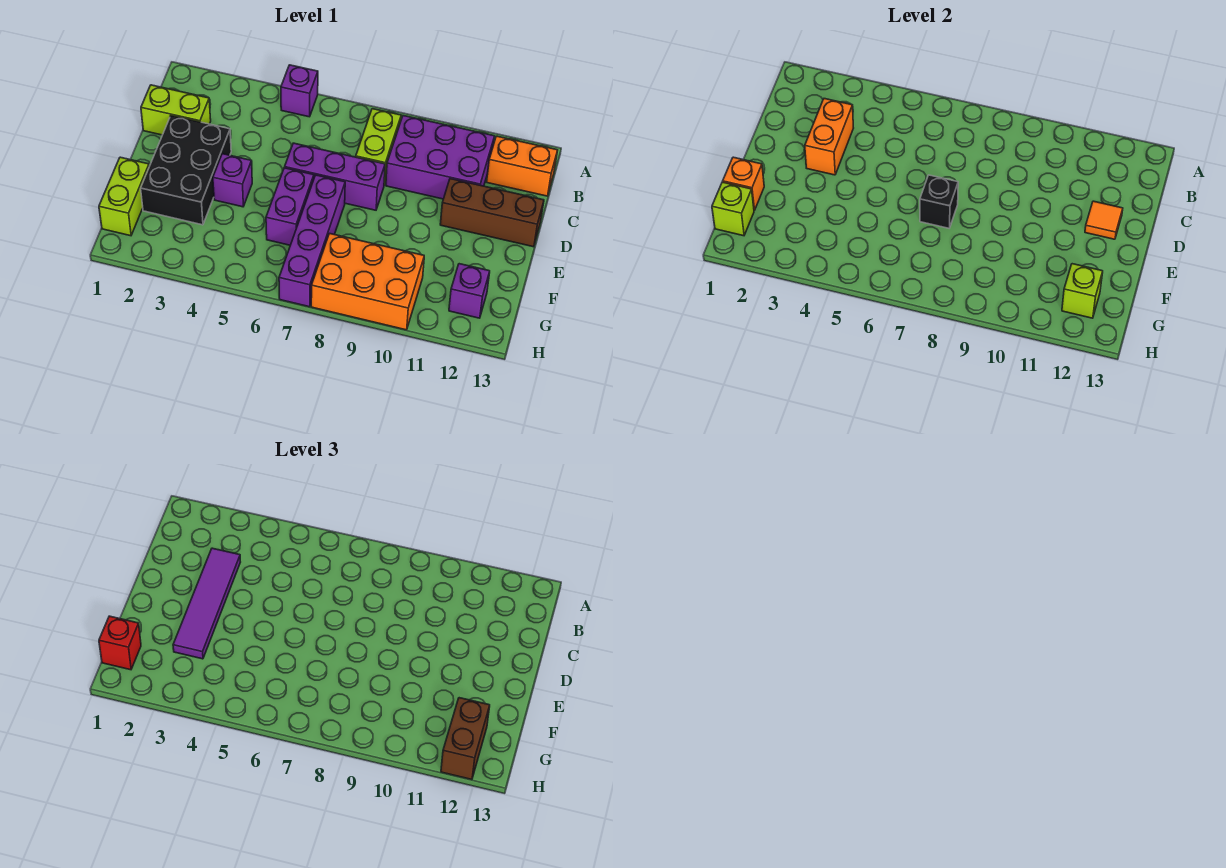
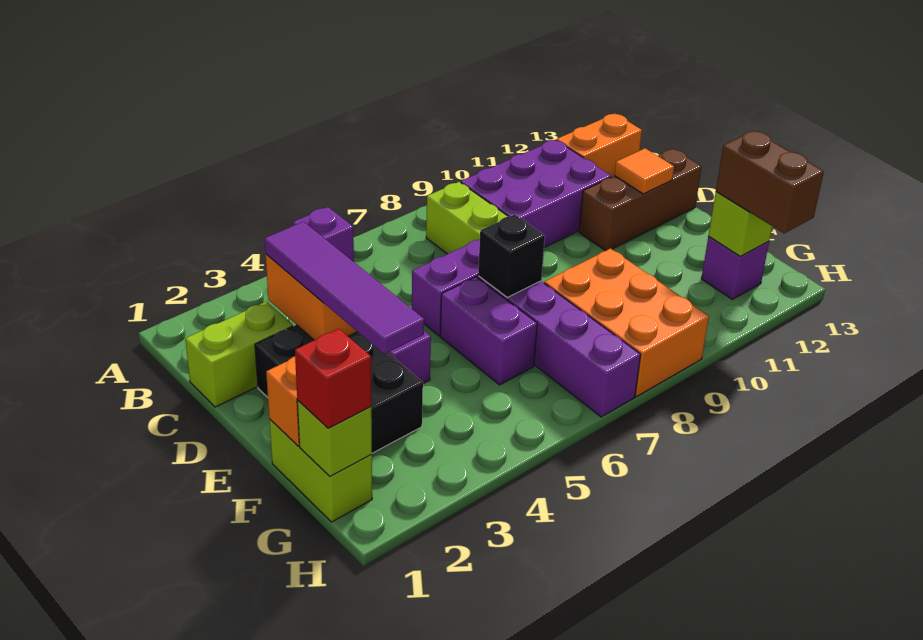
orange brick G8:H10 level 1 -> orange brick F8:H9 level 1

